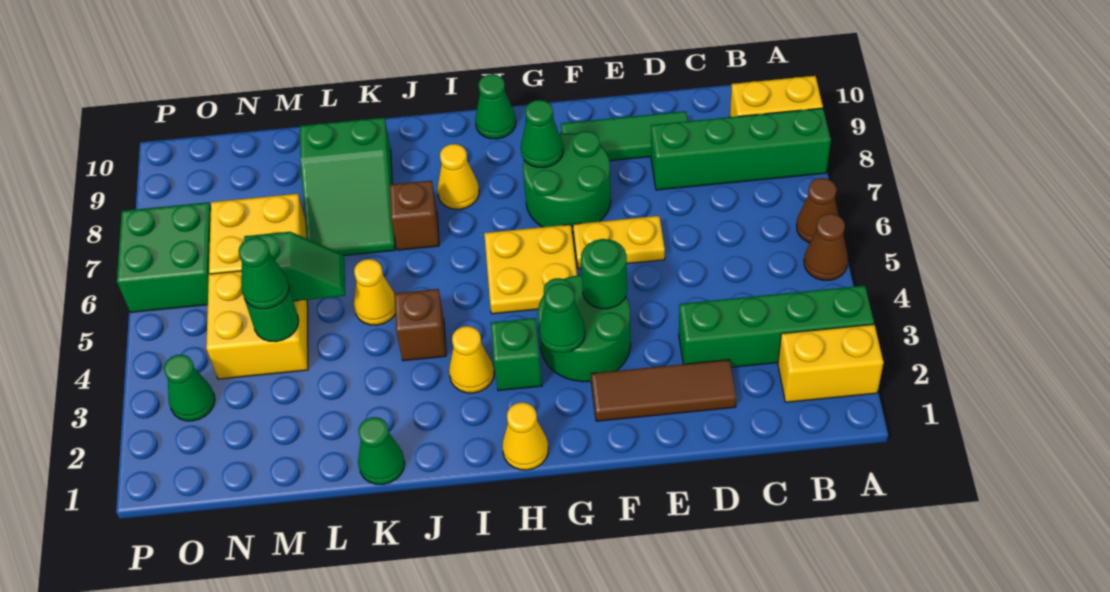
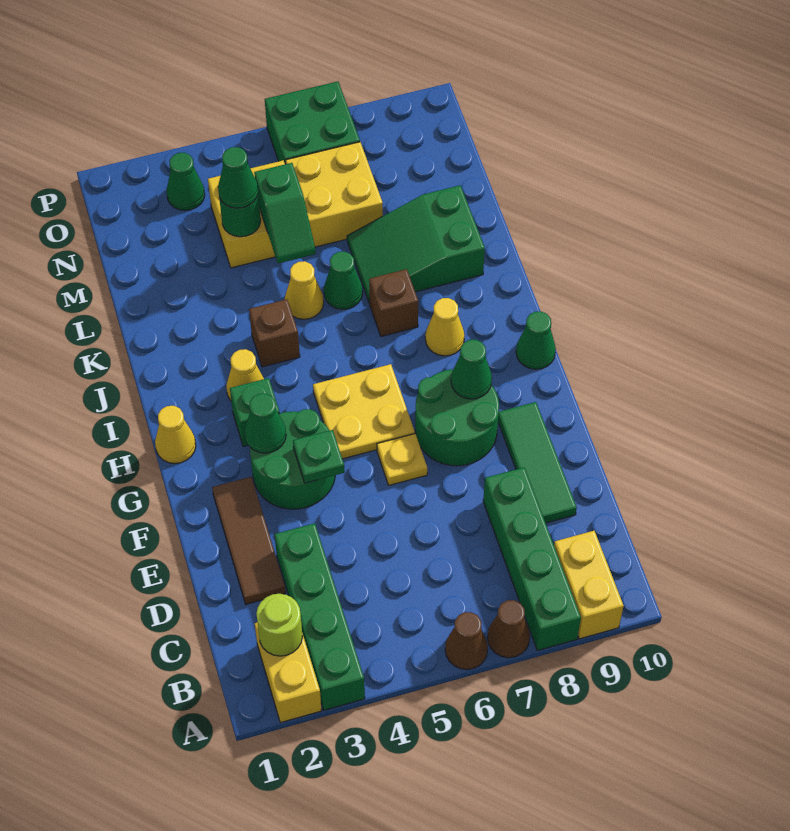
brown cone A5 level 1 -> brown cone A7 level 1
none -> lime round brick B2 level 2
yellow plate E6:F6 level 1 -> yellow plate F6 level 1
green round brick F4 level 2 -> green plate F4 level 2
green cone K1 level 1 -> green cone K6 level 1

